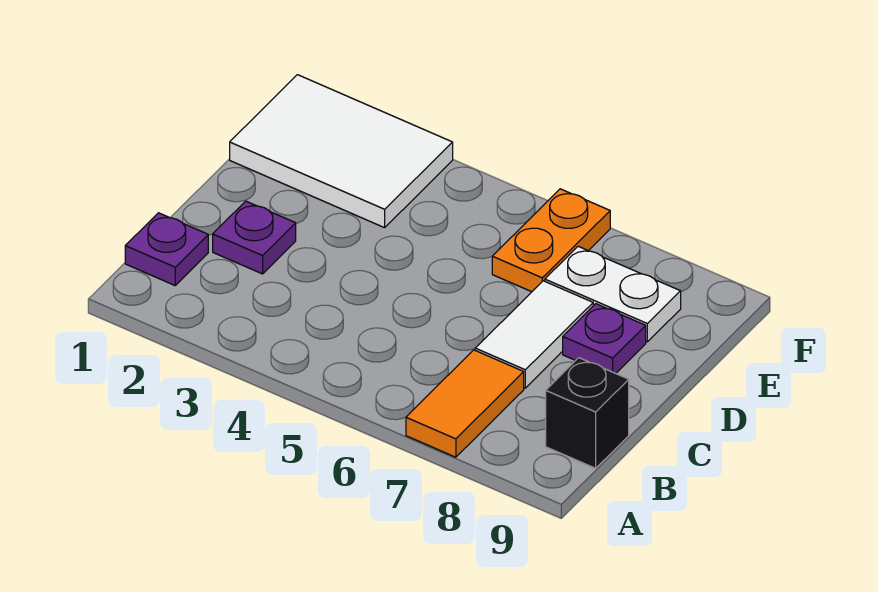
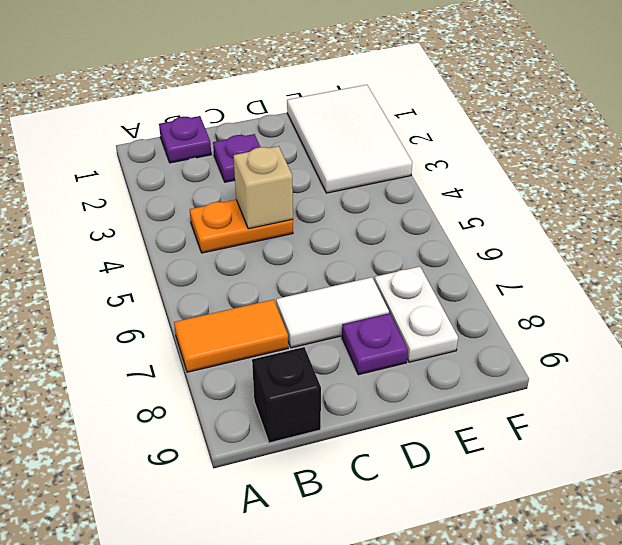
none -> tan brick C4 level 2
orange plate E6:F6 level 1 -> orange plate B4:C4 level 1

